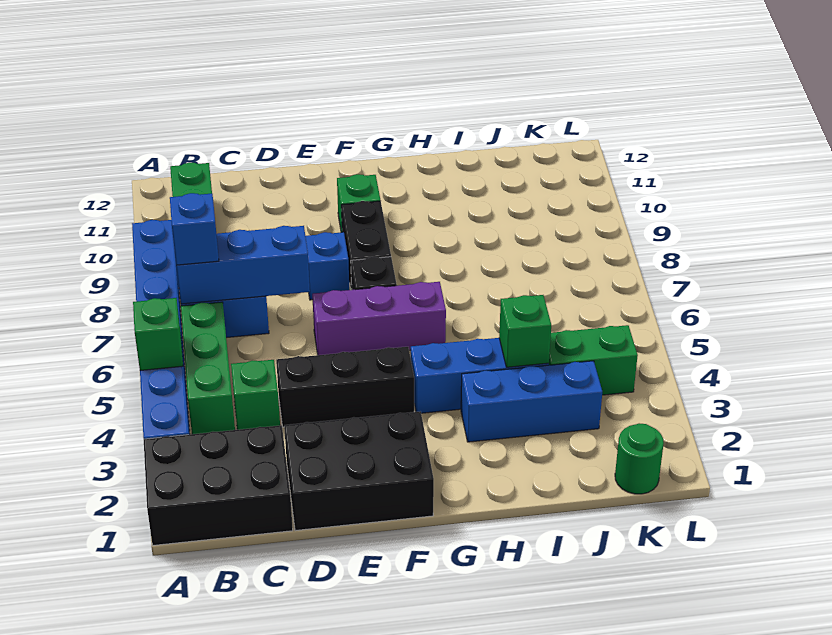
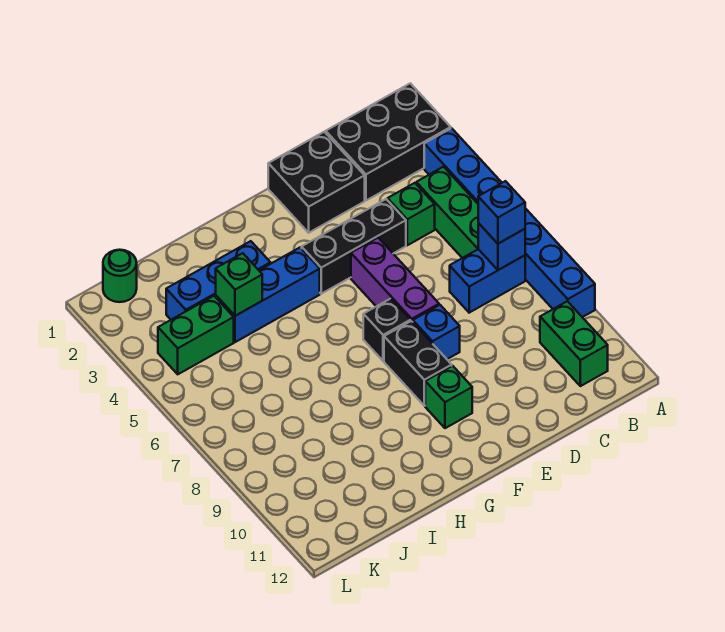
green brick A5 level 2 -> none
blue brick B7:D7 level 2 -> blue brick B7 level 2
black brick D1:F2 level 1 -> black brick D1:E2 level 1
purple brick E6:G6 level 1 -> purple brick E5:E7 level 1

